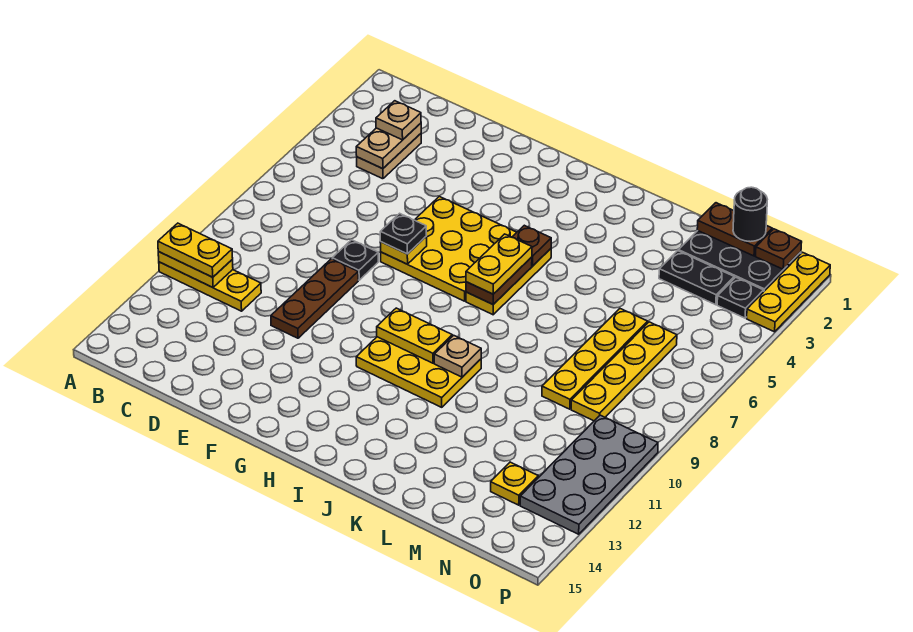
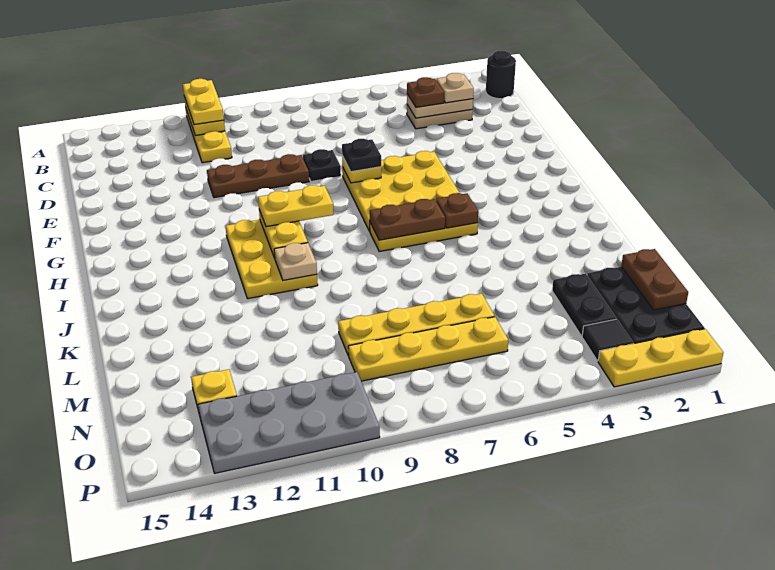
yellow plate I6:I7 level 3 -> yellow plate H9:H10 level 3
black round brick N1 level 3 -> black round brick B1 level 1
brown plate O1 level 2 -> brown plate C4 level 3
black plate O3 level 1 -> black tile O3 level 1

